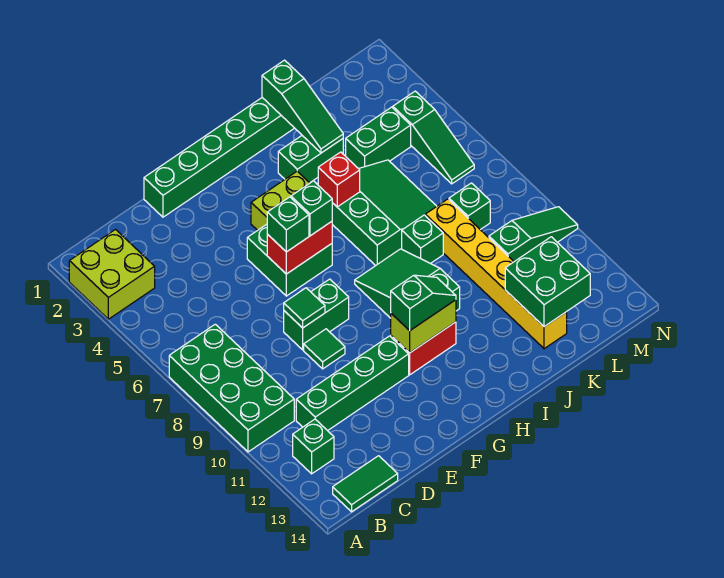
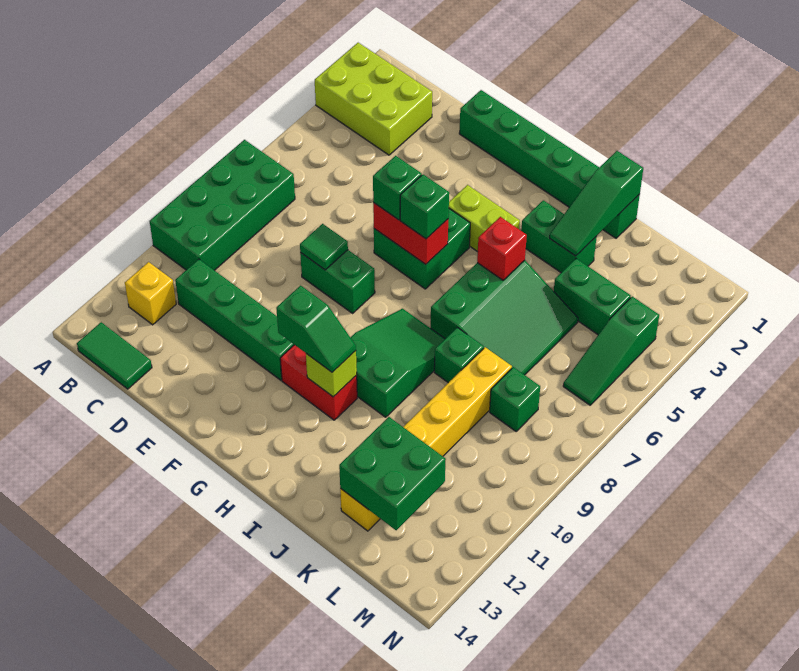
lime brick A2:B3 level 1 -> lime brick A2:C3 level 1
green brick B12 level 1 -> yellow brick B12 level 1
green tile E9 level 1 -> none
lime brick G11:H11 level 2 -> lime brick H11 level 2
green slope L10:N10 level 1 top L -> none

